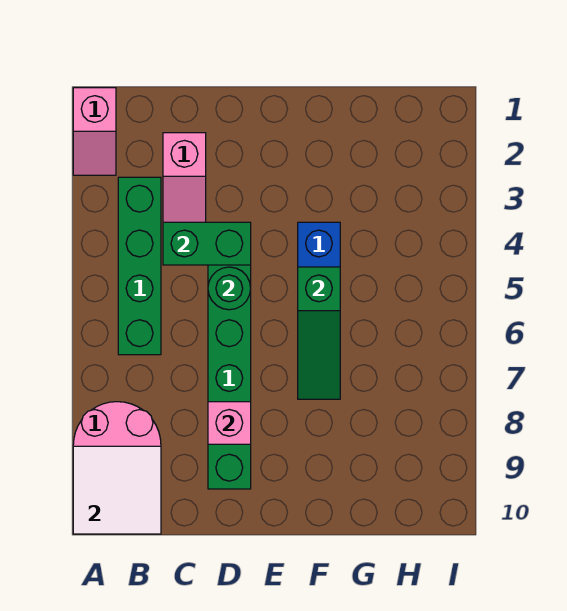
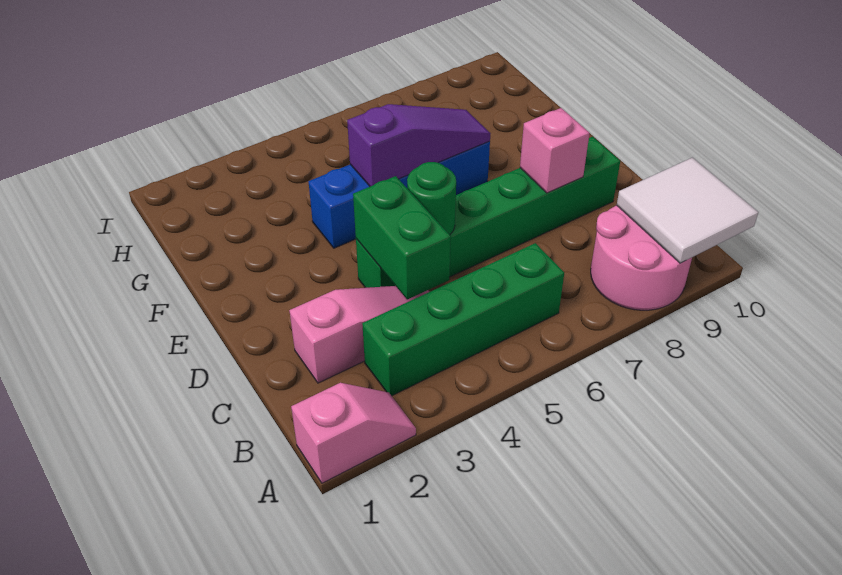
green slope F5:F7 level 2 top 5 -> purple slope F5:F7 level 2 top 5

